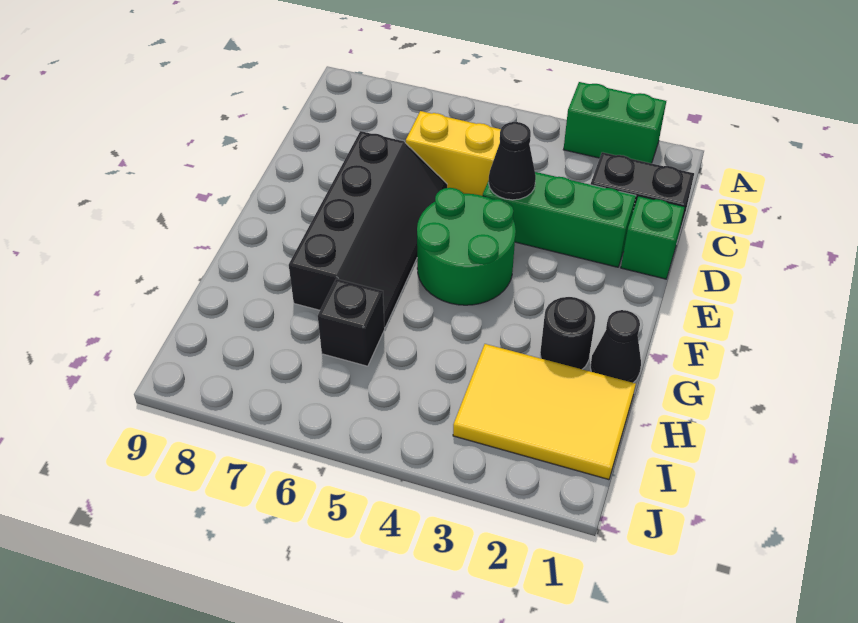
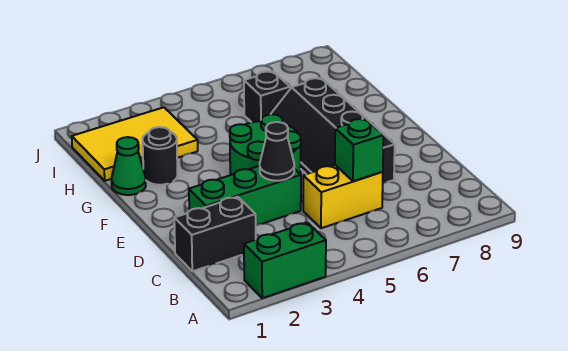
green brick D1 level 1 -> green brick C6 level 2
black cone G1 level 1 -> green cone G1 level 1

